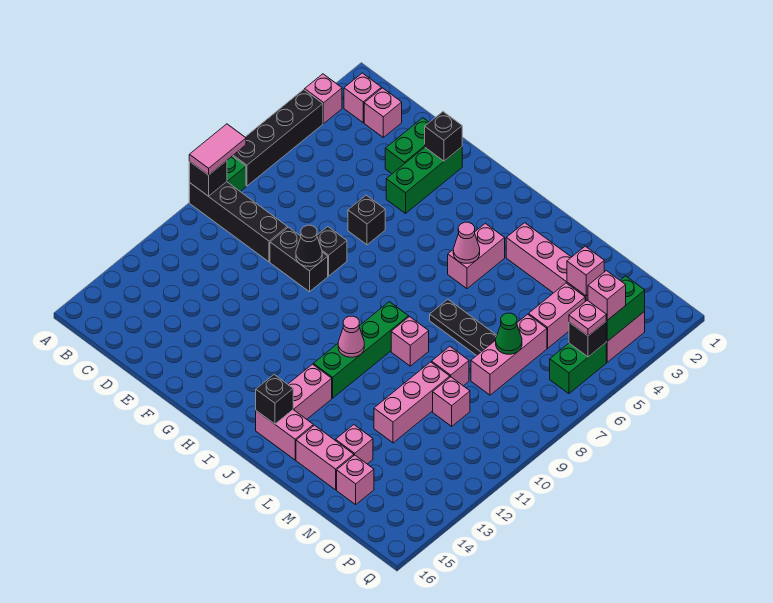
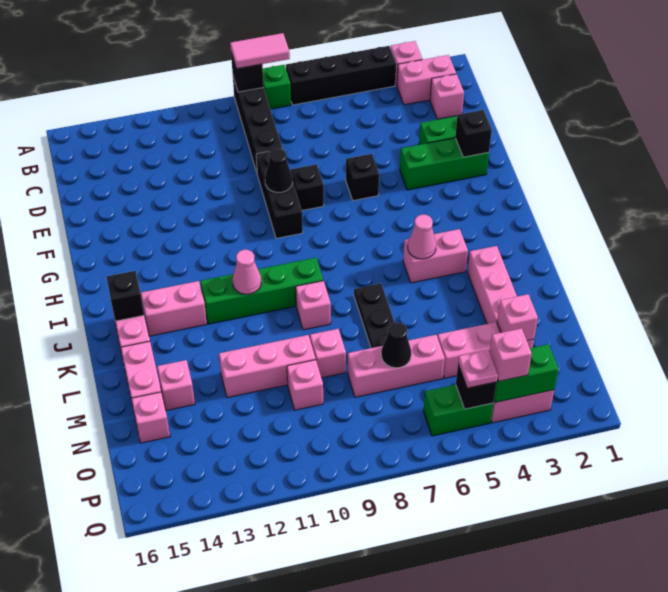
pink brick B2 level 1 -> pink brick B2:B3 level 1
black brick E9:F9 level 1 -> black brick E9:G9 level 1
green cone N7 level 2 -> black cone N7 level 2

